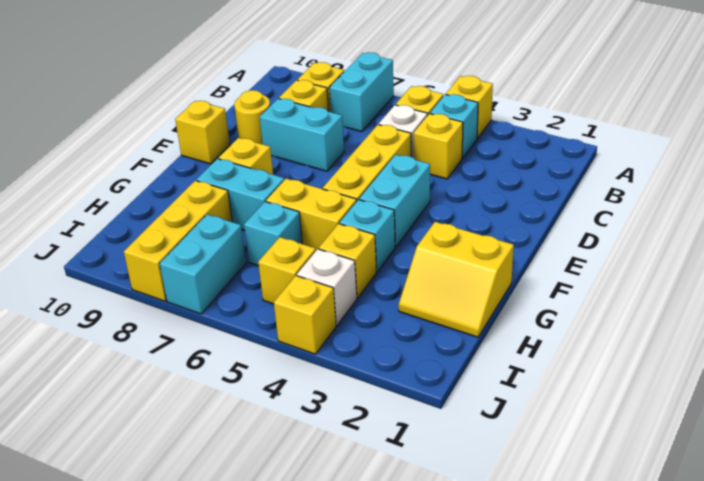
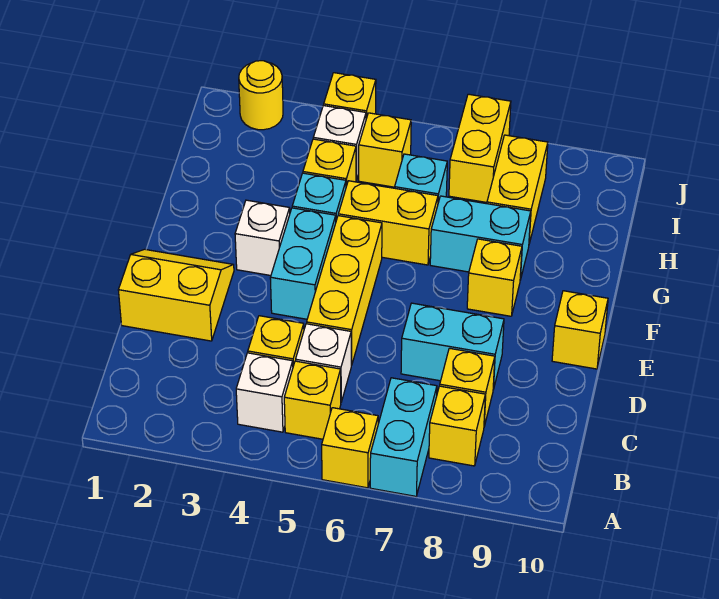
yellow brick A4 level 1 -> yellow brick A6 level 1
cyan brick B4 level 1 -> white brick B4 level 1
yellow round brick D9 level 1 -> yellow round brick J2 level 1
none -> white brick F3 level 1
yellow slope G1:H2 level 1 top G -> yellow slope D1:E2 level 1 top D
yellow brick H8:J8 level 1 -> yellow brick H8:I8 level 1
cyan brick I7:J7 level 1 -> yellow brick I7:J7 level 1

